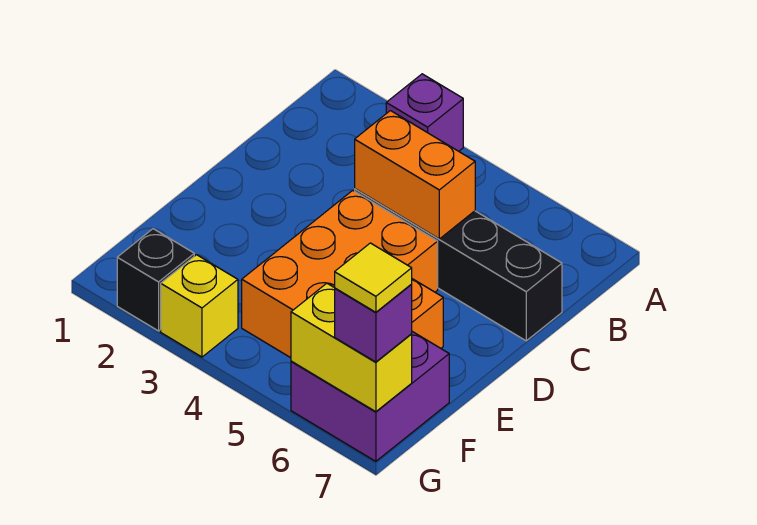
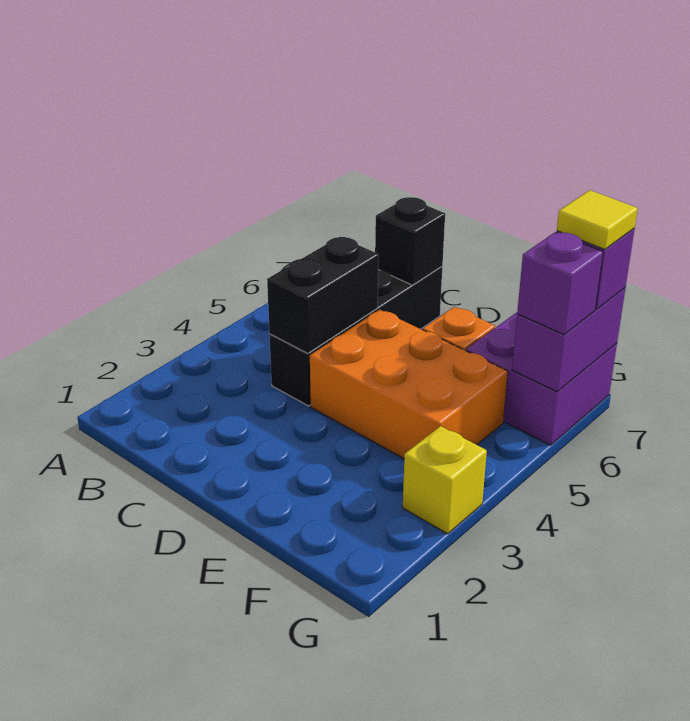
purple brick A3 level 1 -> purple brick G6 level 3
orange brick C4:C5 level 2 -> black brick C4:C5 level 2
black brick G2 level 1 -> black brick C7 level 2
yellow brick G6:G7 level 2 -> purple brick G6:G7 level 2

